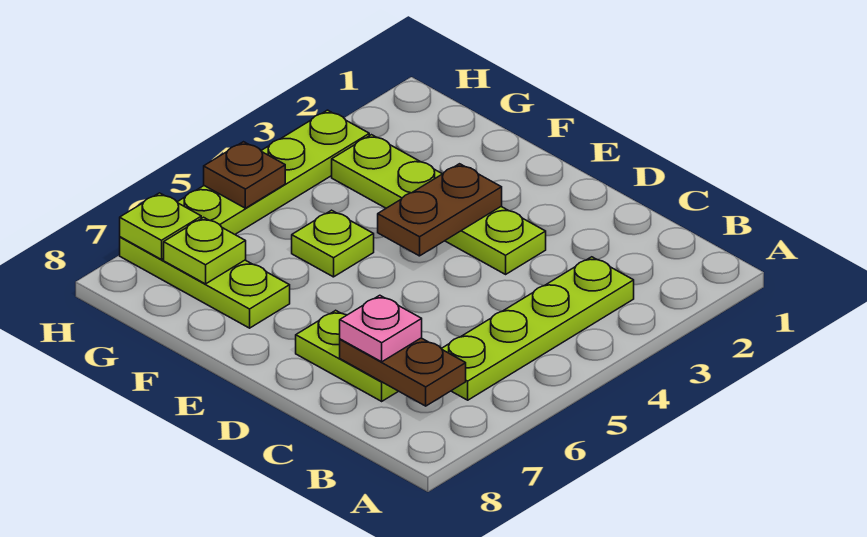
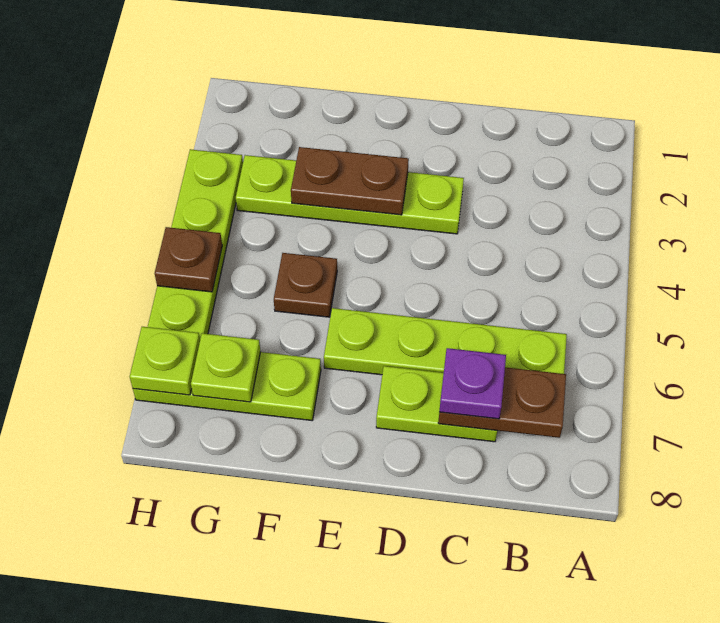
lime plate B3:B6 level 1 -> lime plate B6:E6 level 1
pink plate C7 level 3 -> purple plate C7 level 3
brown plate E3:E4 level 2 -> brown plate E3:F3 level 2
lime plate F5 level 1 -> brown plate F5 level 1

